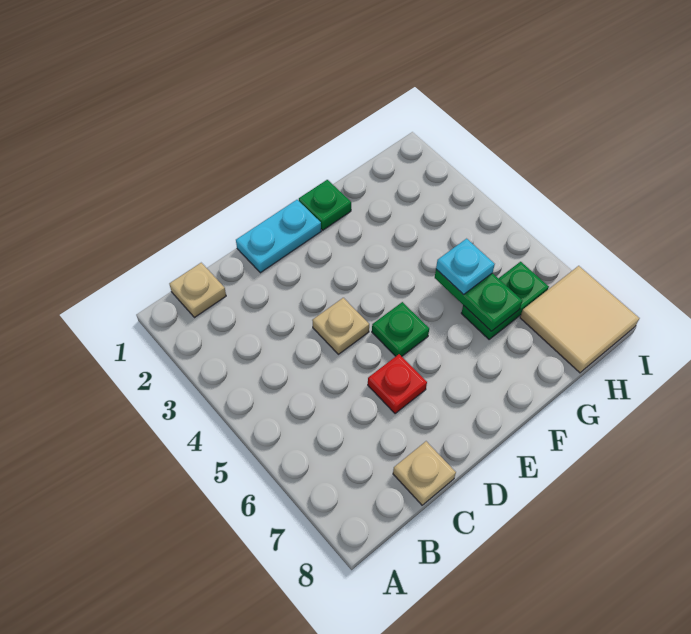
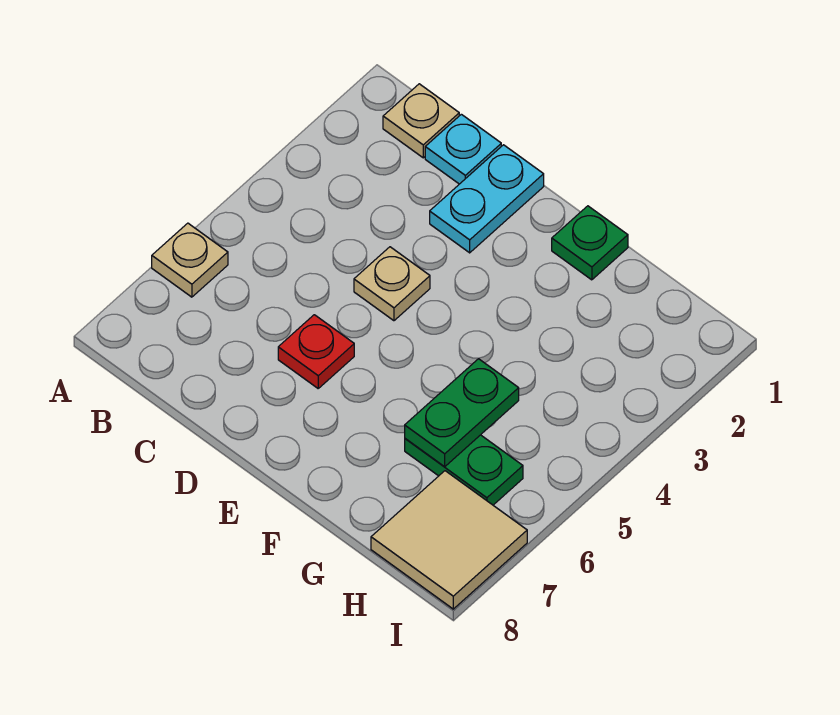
tan plate C8 level 1 -> tan plate A6 level 1
cyan plate D1:E1 level 1 -> cyan plate D1:D2 level 1
green plate E5 level 1 -> none
cyan plate G5 level 3 -> cyan plate C1 level 1

